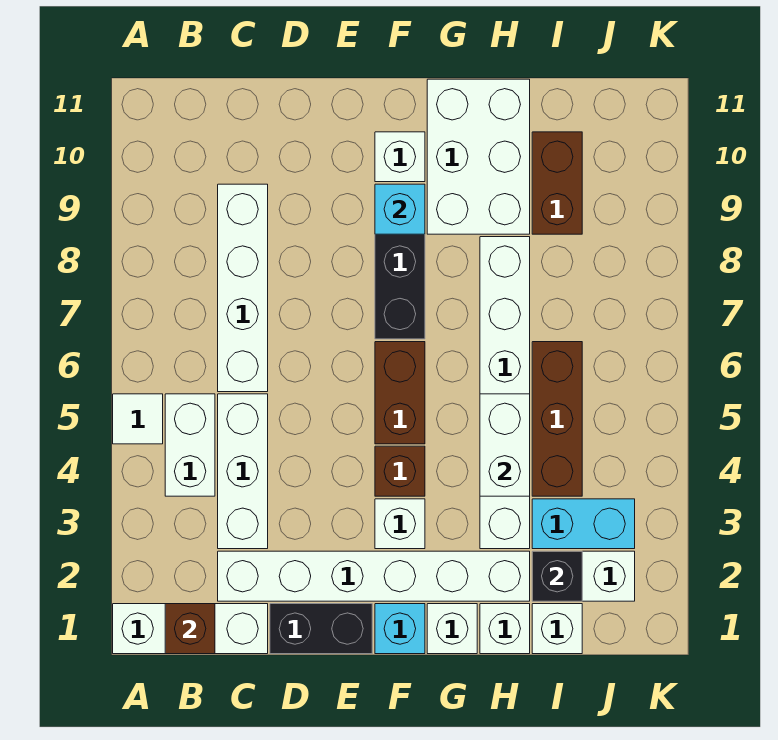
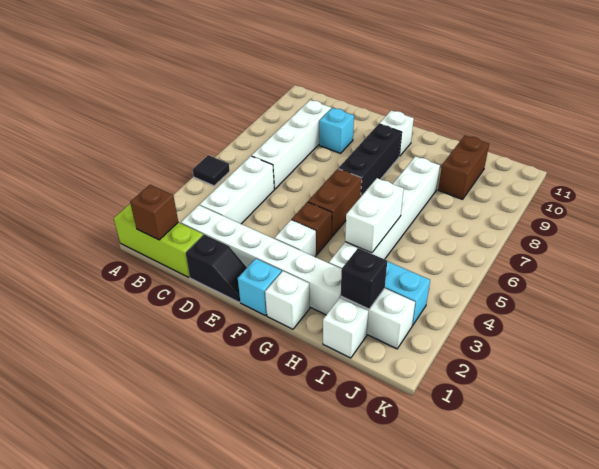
white brick A1:C1 level 1 -> lime brick A1:C1 level 1
white tile A5 level 1 -> black tile A5 level 1
white brick B4:B5 level 1 -> none
black brick D1:E1 level 1 -> black slope D1:E1 level 1 top D
cyan brick F9 level 2 -> cyan brick D9 level 1
white brick G9:H11 level 1 -> none
white brick H1 level 1 -> none
brown brick I4:I6 level 1 -> none

